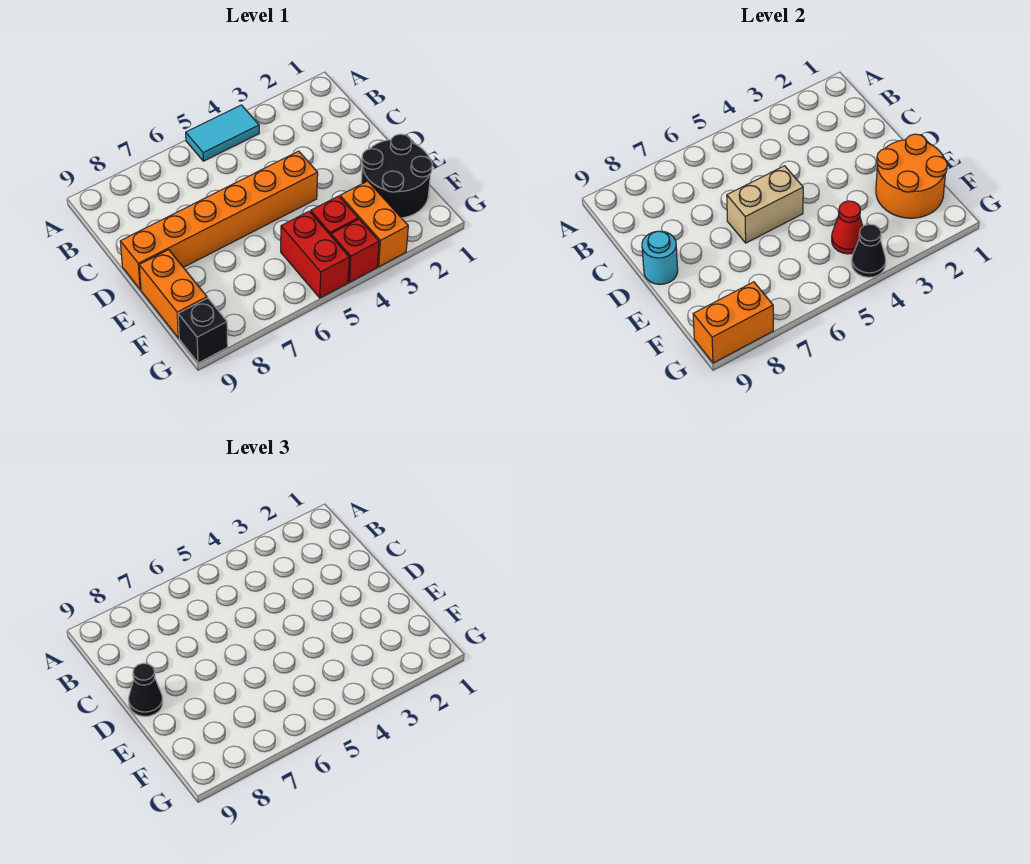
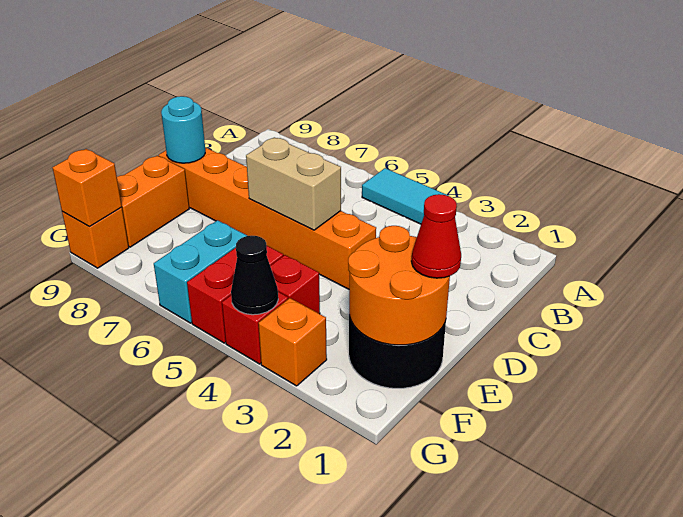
black cone D9 level 3 -> none
orange brick F3:G3 level 1 -> orange brick G3 level 1
red cone F4 level 2 -> red cone E1 level 3
none -> cyan brick F6:G6 level 1
orange brick G8:G9 level 2 -> orange brick G9 level 2
black brick G9 level 1 -> orange brick G9 level 1

